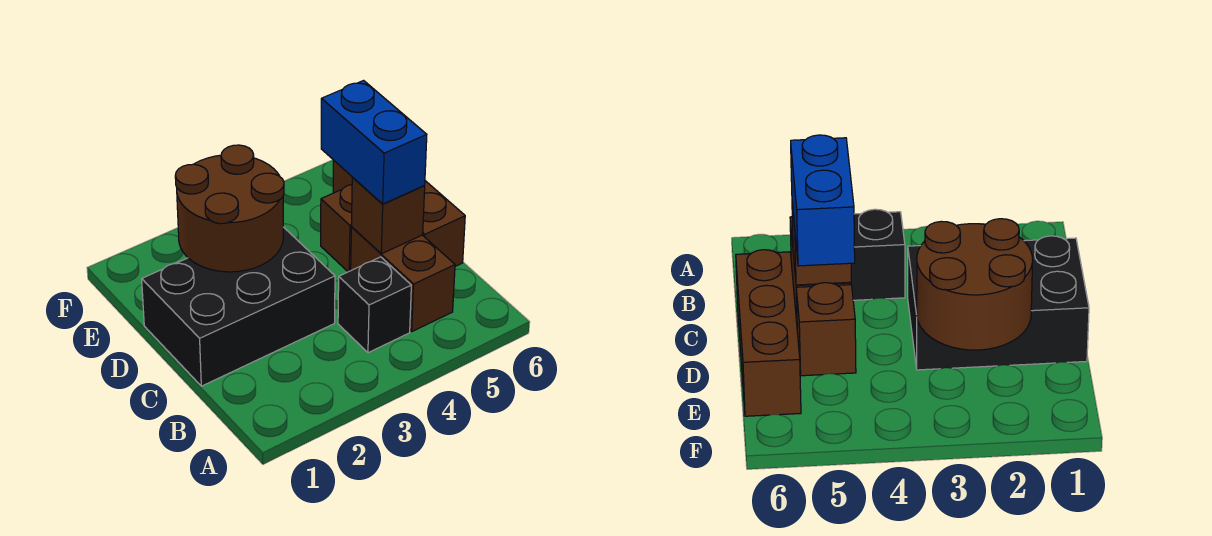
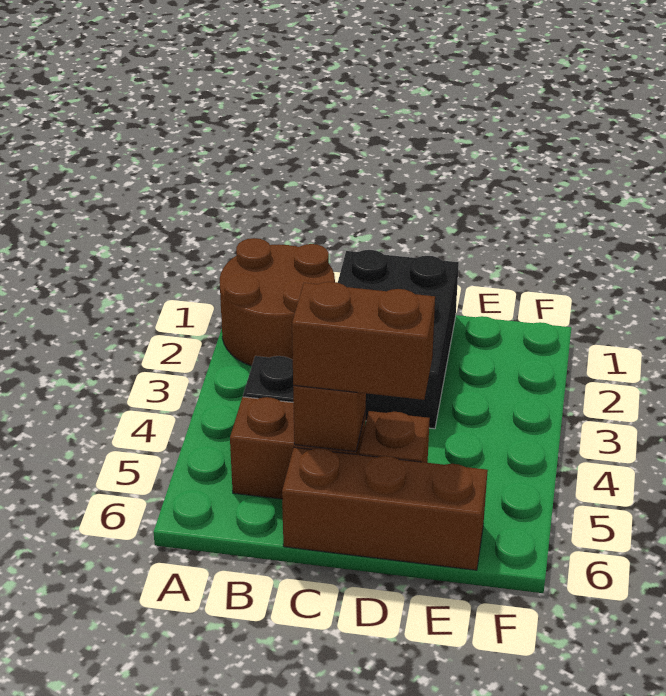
blue brick C5:D5 level 3 -> brown brick C5:D5 level 3
brown round brick D2:E3 level 2 -> brown round brick A1:B2 level 1

